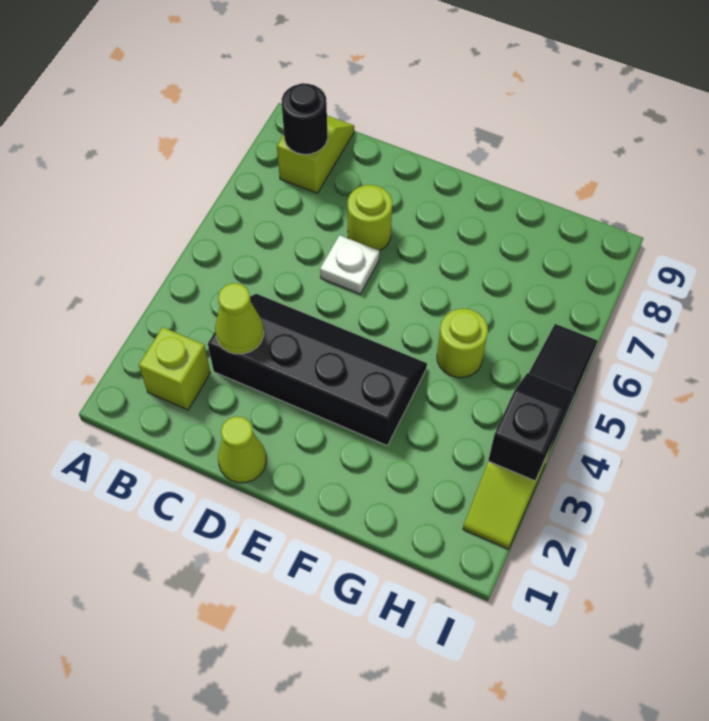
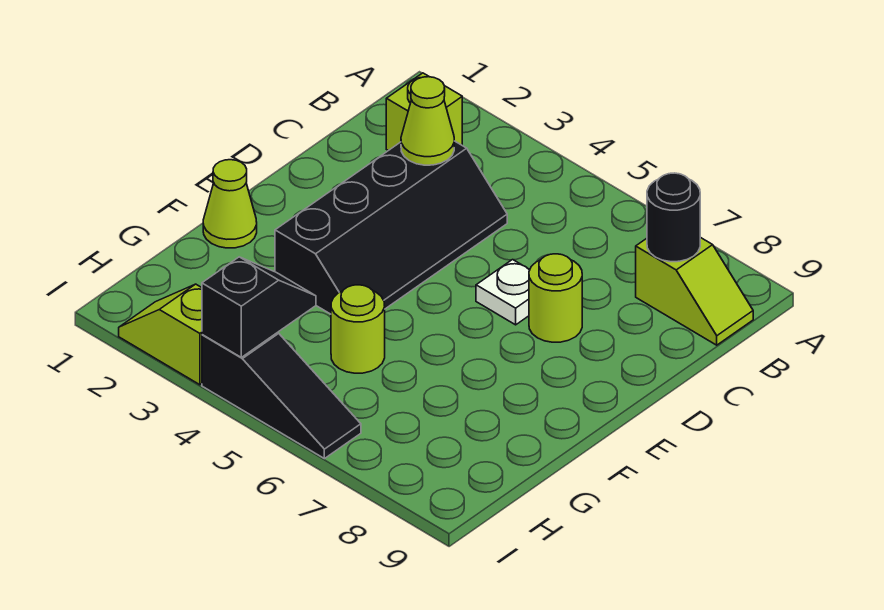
lime cone D1 level 1 -> lime cone F1 level 1
black slope I3:I4 level 2 top 3 -> black slope H4:I4 level 2 top I

